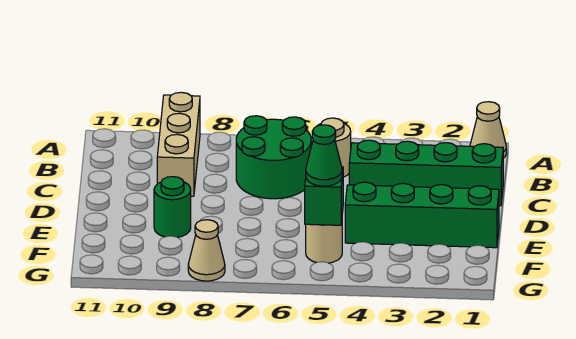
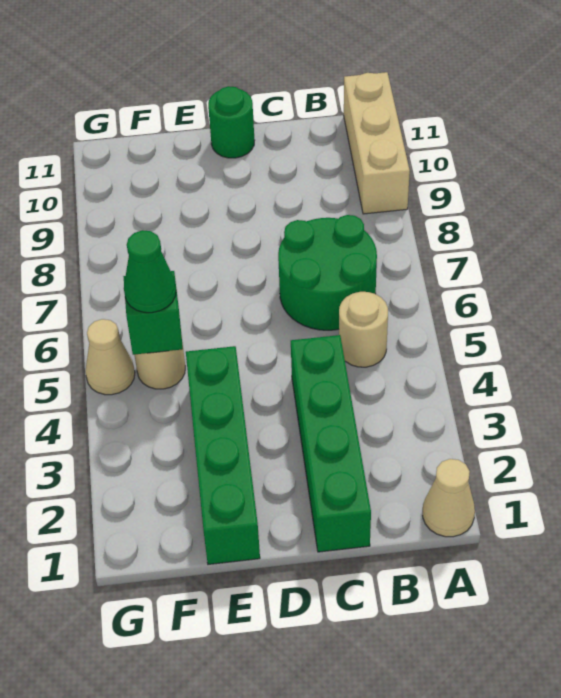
tan brick A9:C9 level 1 -> tan brick A9:A11 level 1
green round brick E9 level 1 -> green round brick D11 level 1
tan cone G8 level 1 -> tan cone G5 level 1

